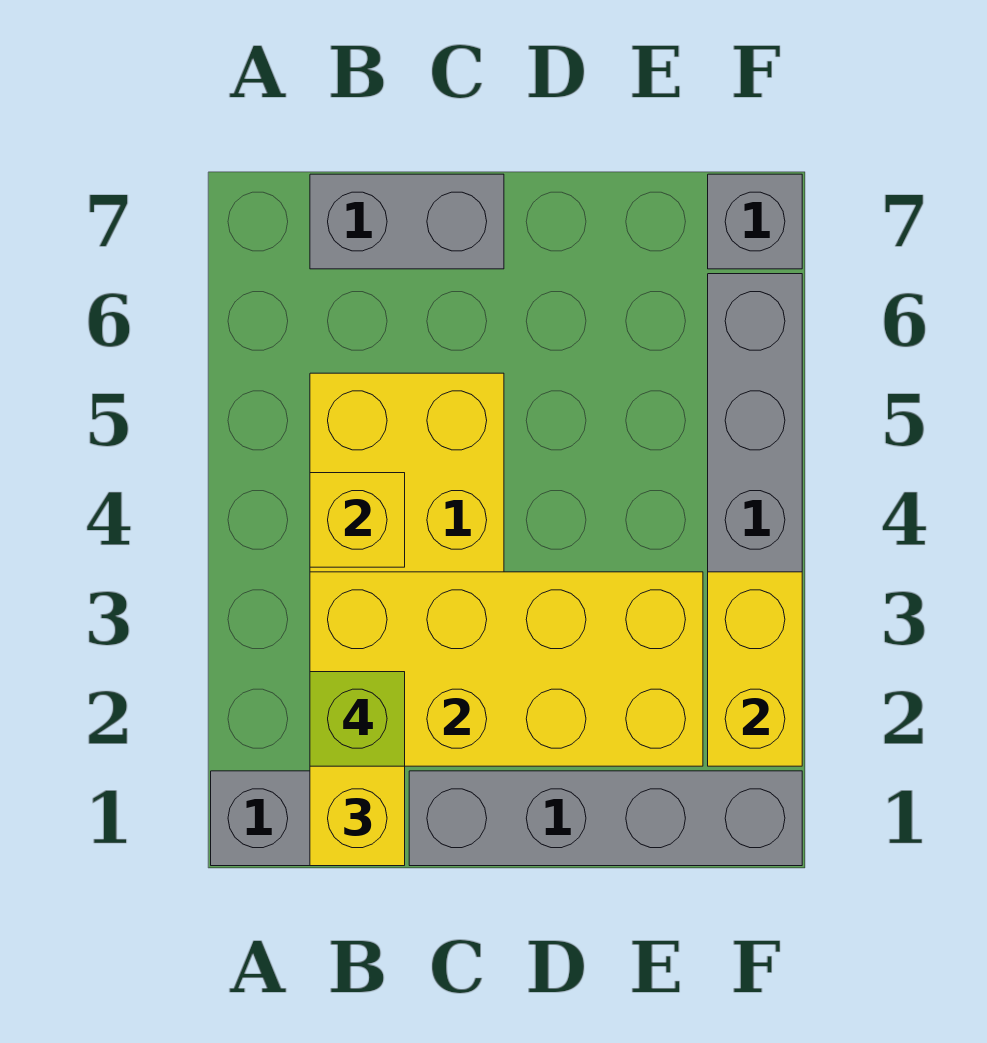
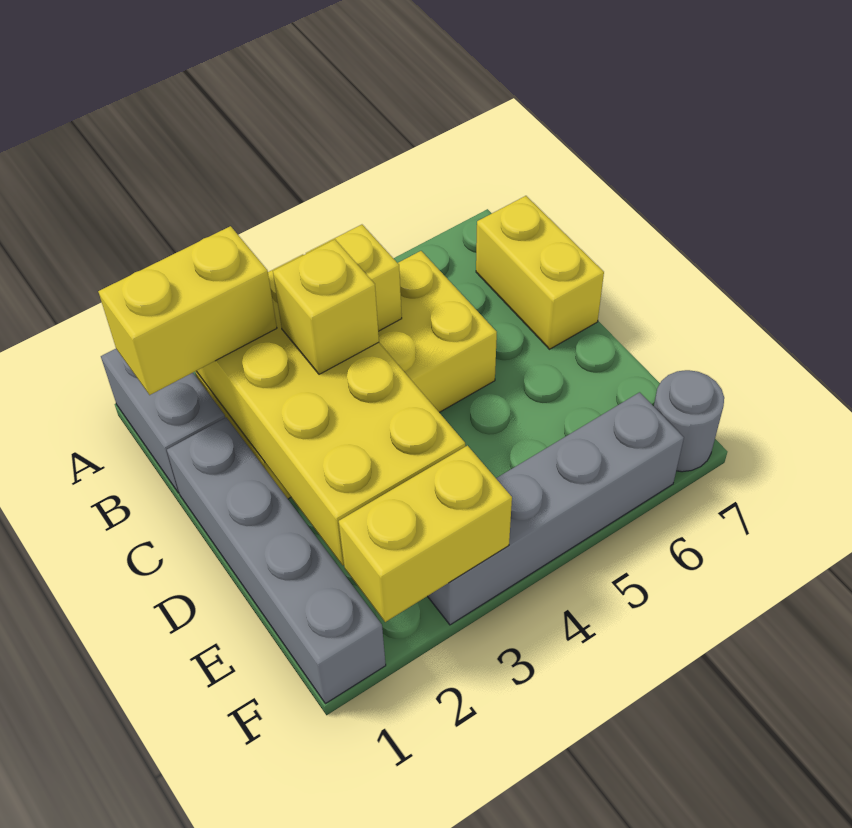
lime brick B2 level 4 -> none
grey brick B7:C7 level 1 -> yellow brick B7:C7 level 1
none -> yellow brick C3 level 3
grey brick F7 level 1 -> grey round brick F7 level 1

